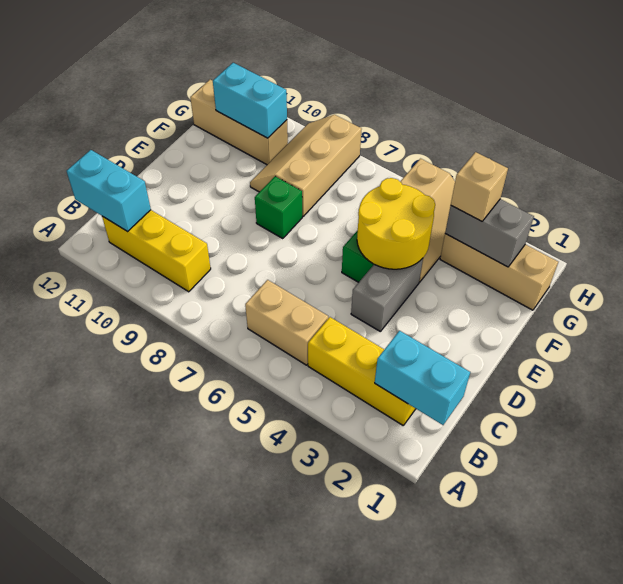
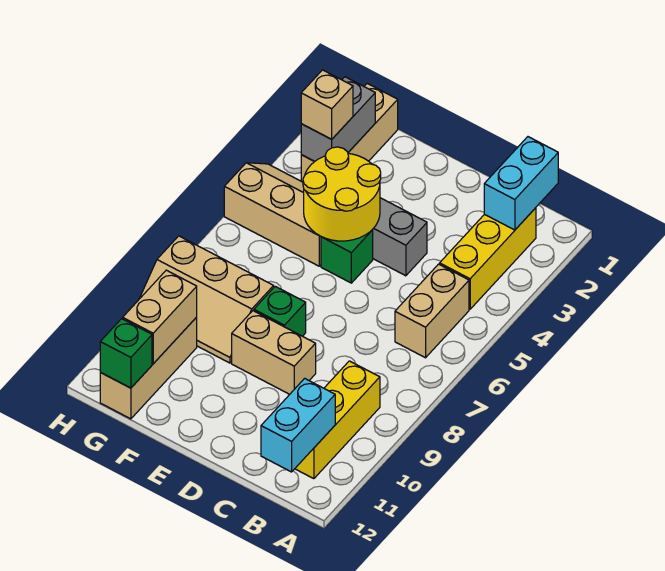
none -> tan brick D9:E9 level 1
cyan brick G10:G11 level 2 -> tan brick G10:G11 level 2
none -> green brick G12 level 2

